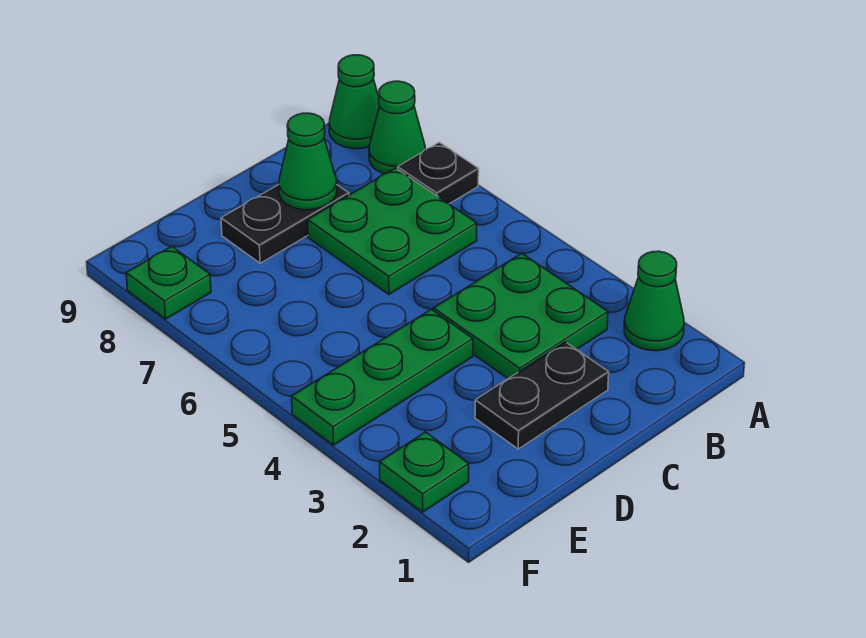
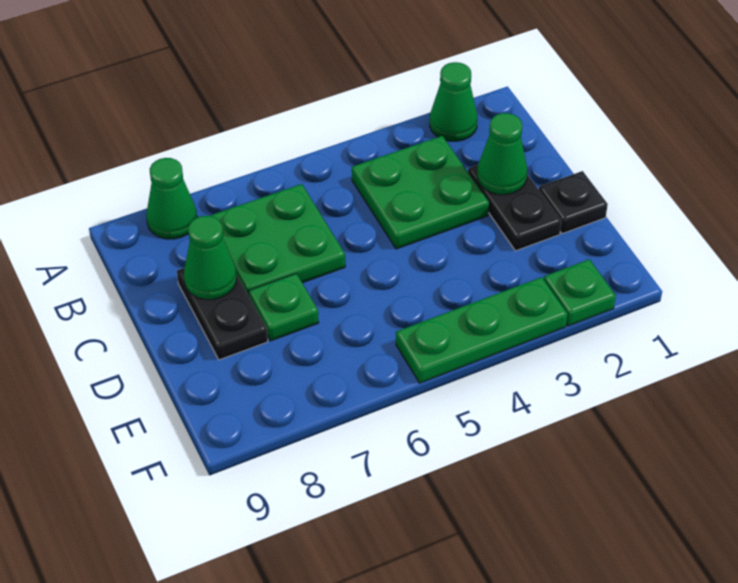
black plate A7 level 1 -> black plate D1 level 1
green cone A9 level 1 -> green cone C2 level 2
green plate D4:F4 level 1 -> green plate F3:F5 level 1
green plate F8 level 1 -> green plate D7 level 1

